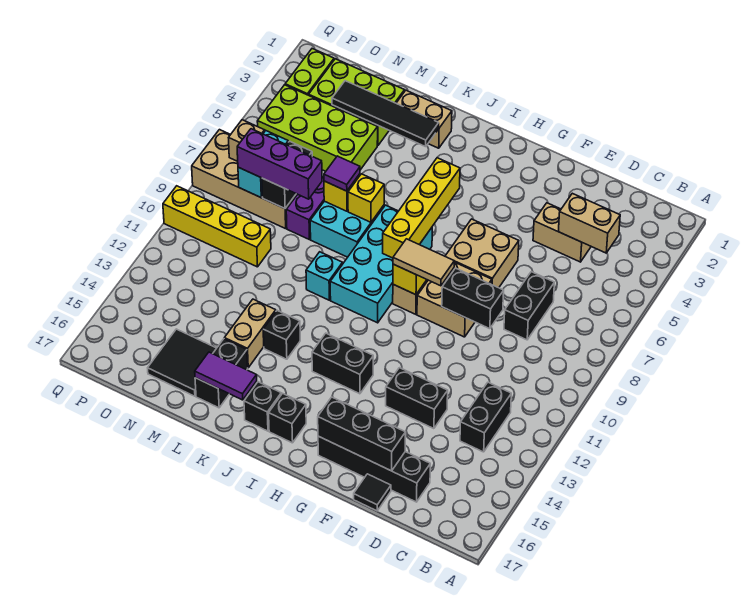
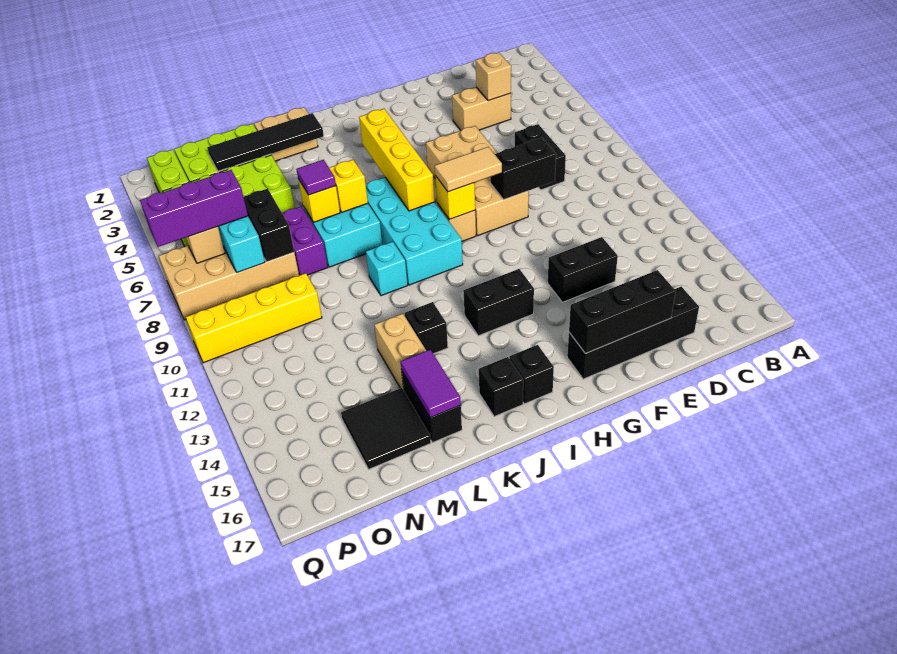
tan brick C4:D4 level 2 -> tan brick D4 level 2
black brick C12:C13 level 1 -> none
black tile E17 level 1 -> none
purple tile K16:L16 level 2 -> purple tile L15:L16 level 2
purple brick M8:O8 level 3 -> purple brick O7:Q7 level 3

